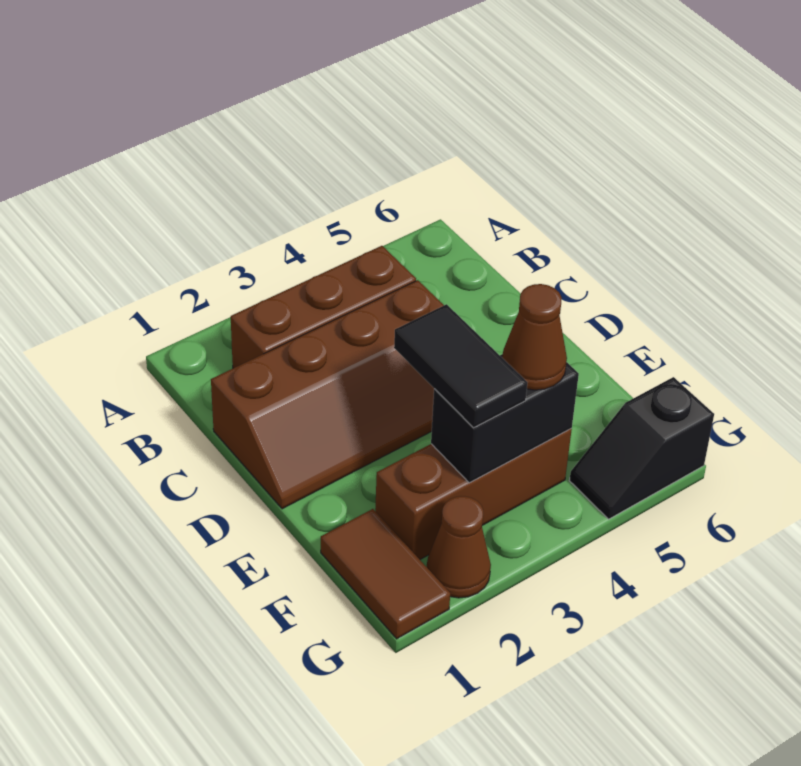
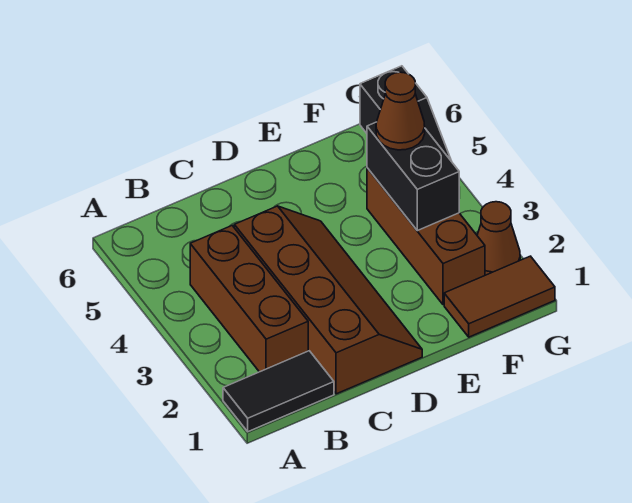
black tile E3:F3 level 3 -> black tile A1:B1 level 1

